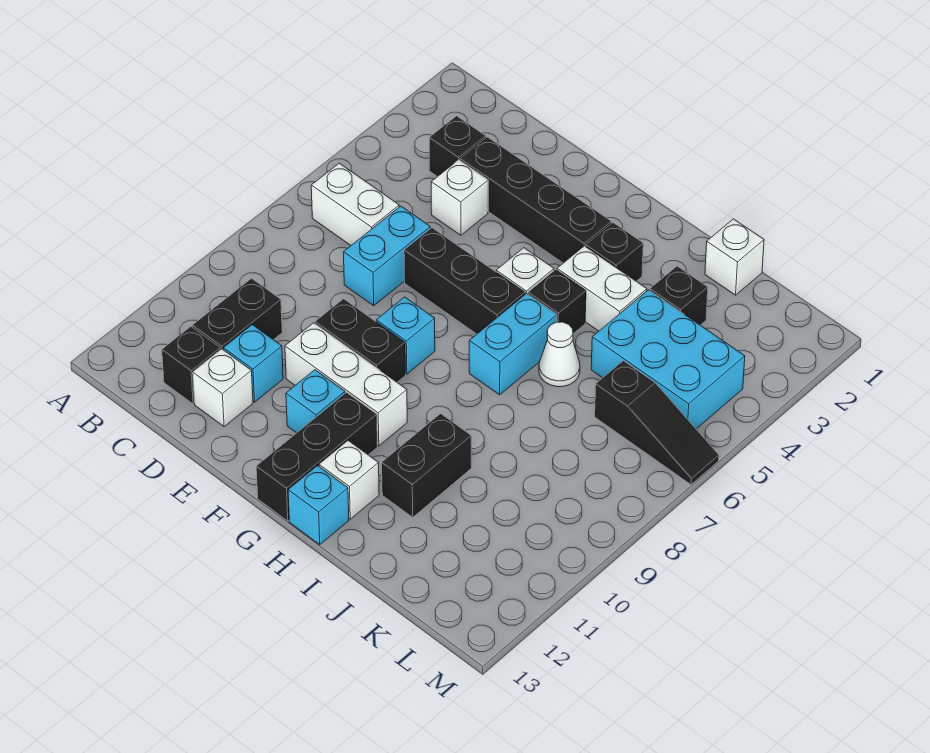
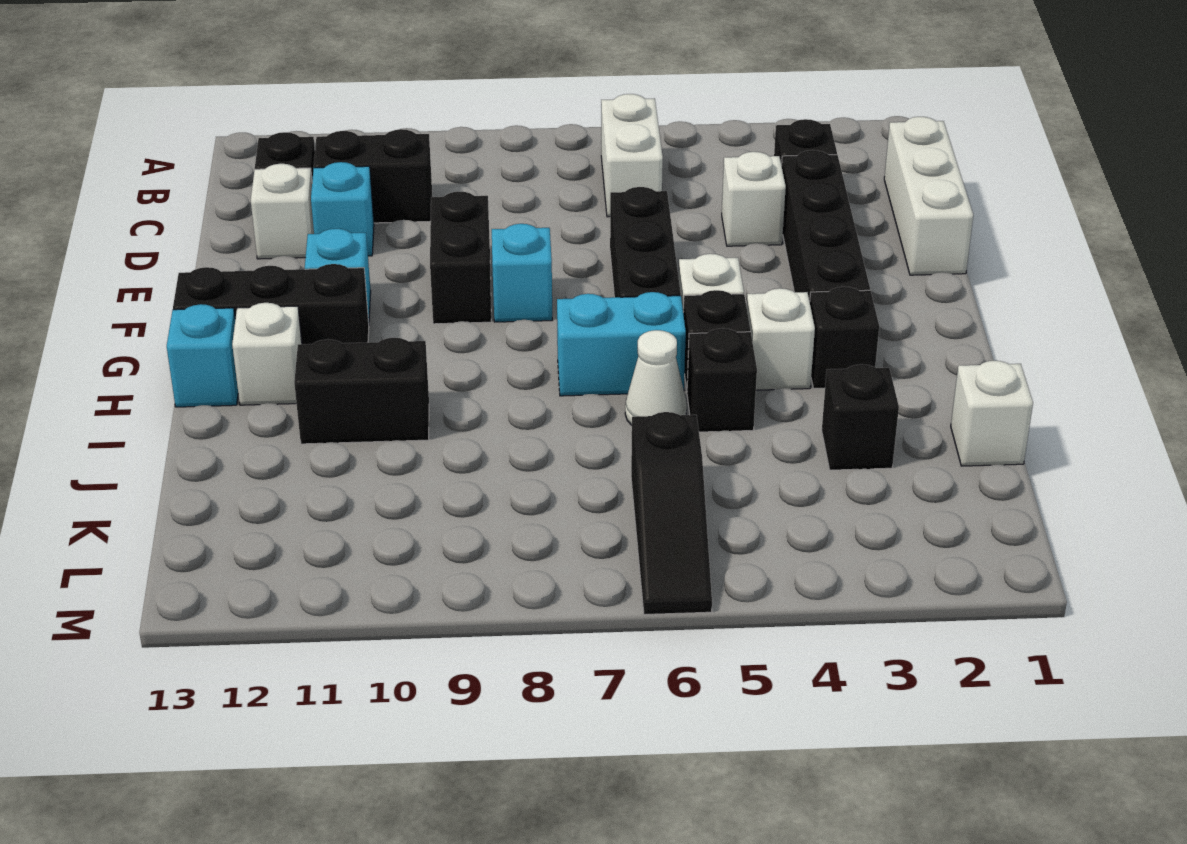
cyan brick D6:D7 level 1 -> none
white brick E10:G10 level 1 -> white brick C1:E1 level 1
white brick H4:I4 level 1 -> white brick H4 level 1
none -> black brick I5 level 1
cyan brick J4:L5 level 1 -> none

